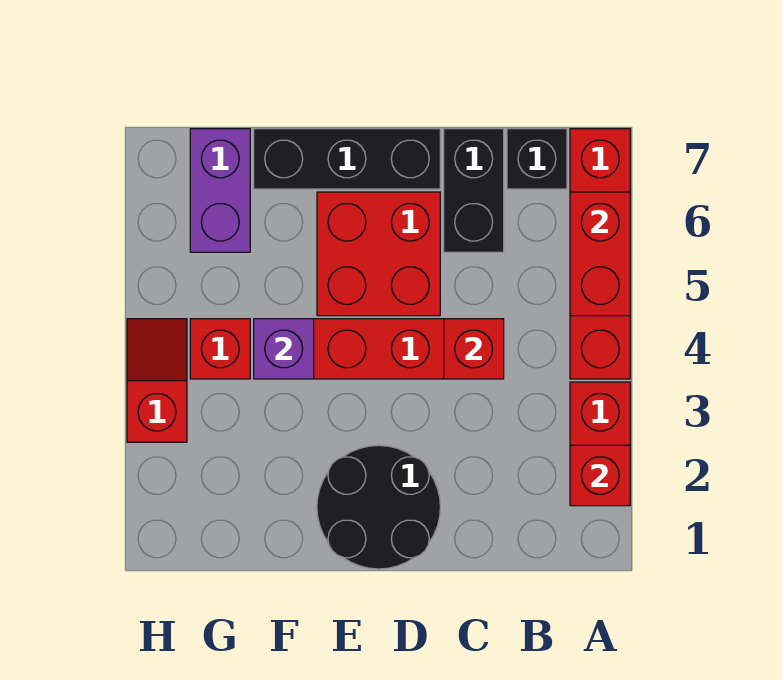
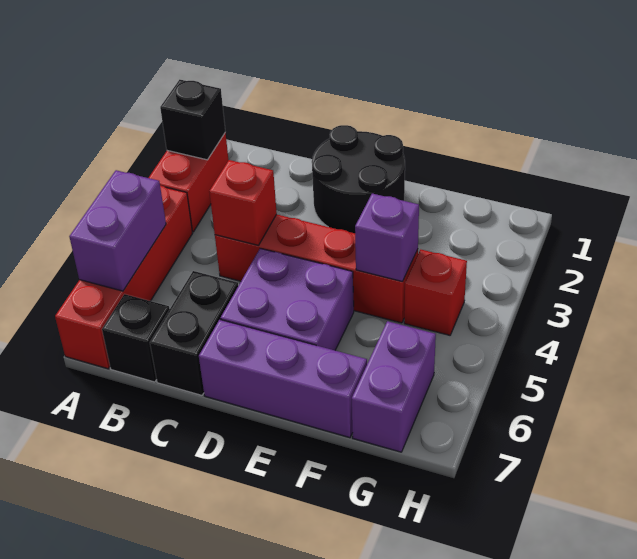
red brick A2 level 2 -> black brick A2 level 2
red brick A5:A6 level 2 -> purple brick A5:A6 level 2
red brick D5:E6 level 1 -> purple brick D5:E6 level 1
black brick D7:F7 level 1 -> purple brick D7:F7 level 1
red slope H3:H4 level 1 top 3 -> none

